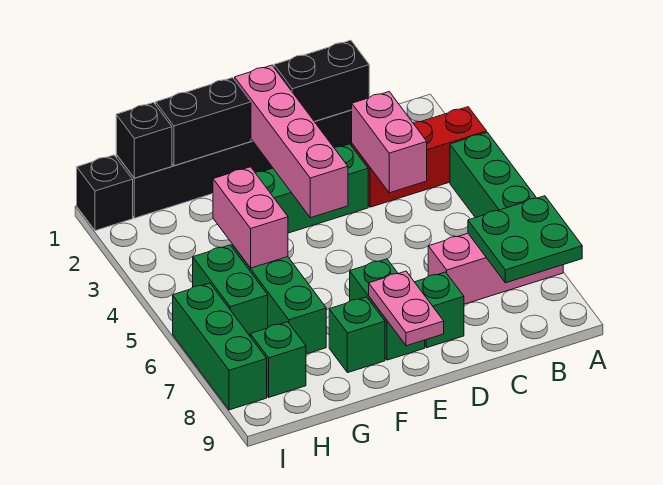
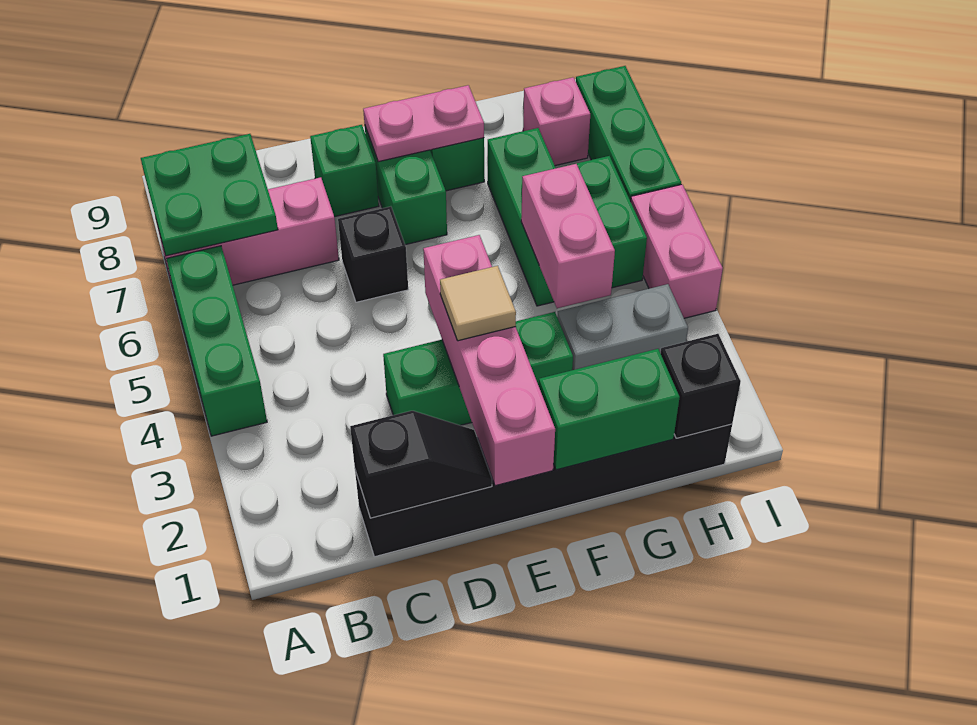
red brick A3:C3 level 1 -> none
black brick C1:D1 level 2 -> black slope C1:D1 level 2 top C
pink brick C3:C4 level 2 -> pink brick I4:I5 level 1
none -> tan tile E3 level 3
pink plate E8:E9 level 2 -> pink plate E8:F8 level 2
black brick F1:G1 level 2 -> green brick F1:G1 level 2
none -> grey brick G3:H3 level 1
green brick H8 level 1 -> pink brick H8 level 1
black brick I1 level 1 -> black brick D6 level 1

